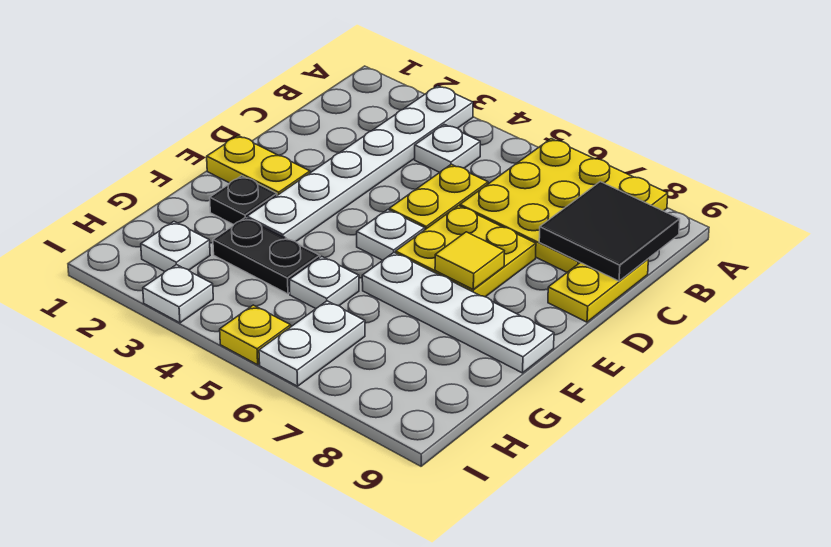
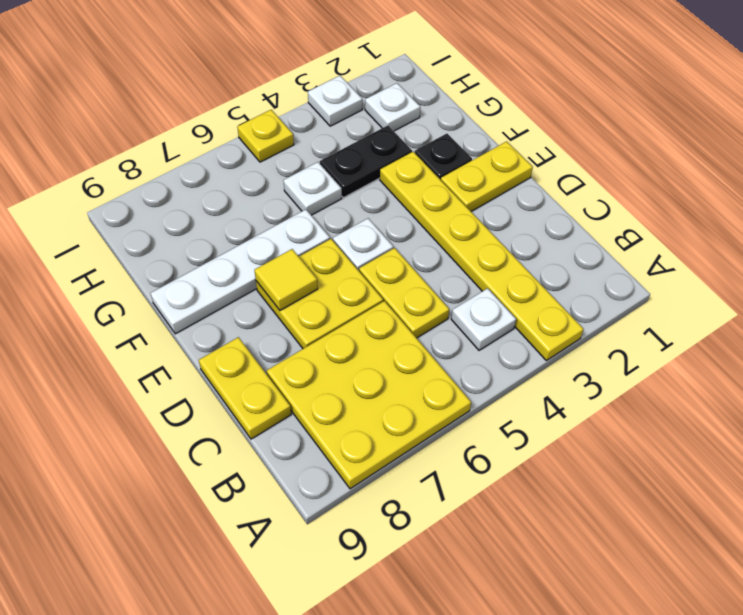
white plate A3:F3 level 1 -> yellow plate A3:F3 level 1
black tile B8:C9 level 2 -> none
white plate H6:I6 level 1 -> none

